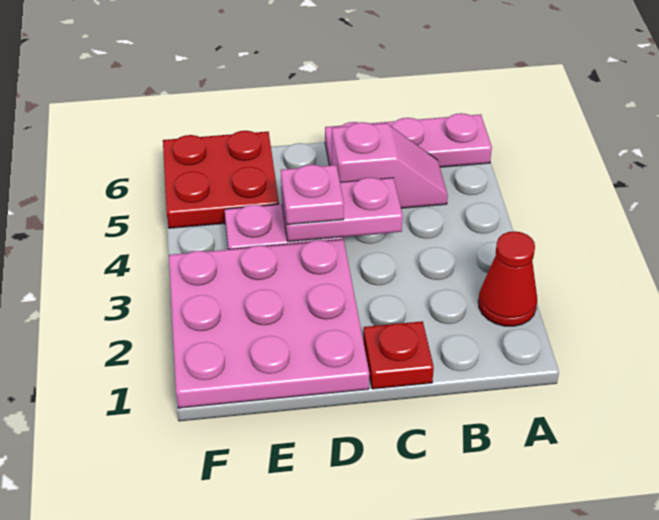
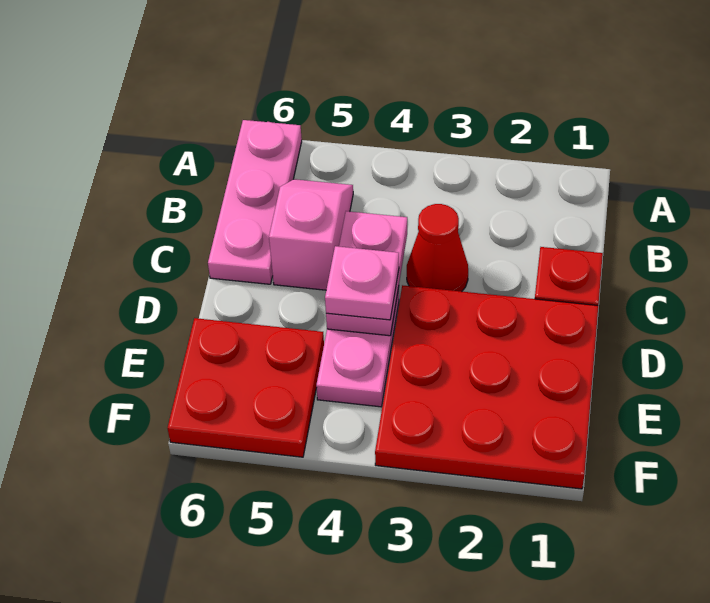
red cone A2 level 1 -> red cone C3 level 1
pink plate D1:F3 level 1 -> red plate D1:F3 level 1

